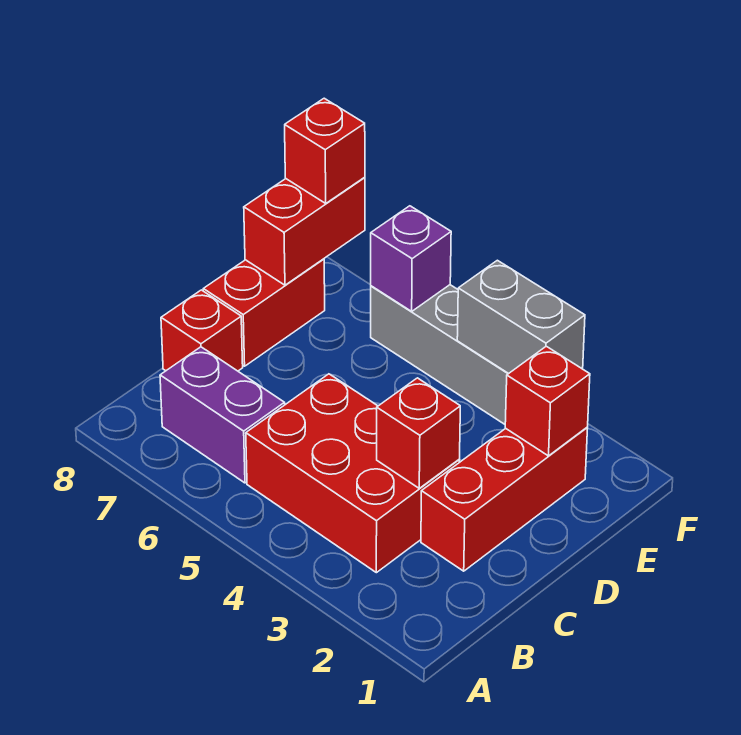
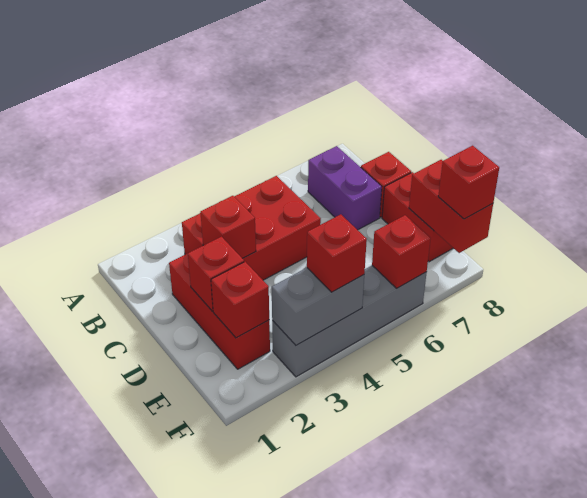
purple brick B6:B7 level 1 -> purple brick B7:C7 level 1
none -> red brick D2 level 2
none -> red brick F4 level 3
purple brick F6 level 2 -> red brick F6 level 2

